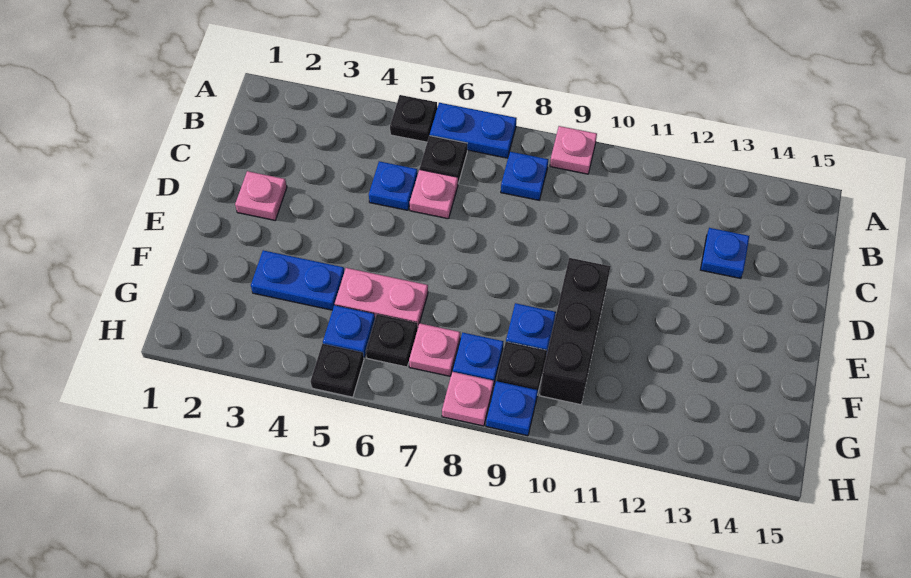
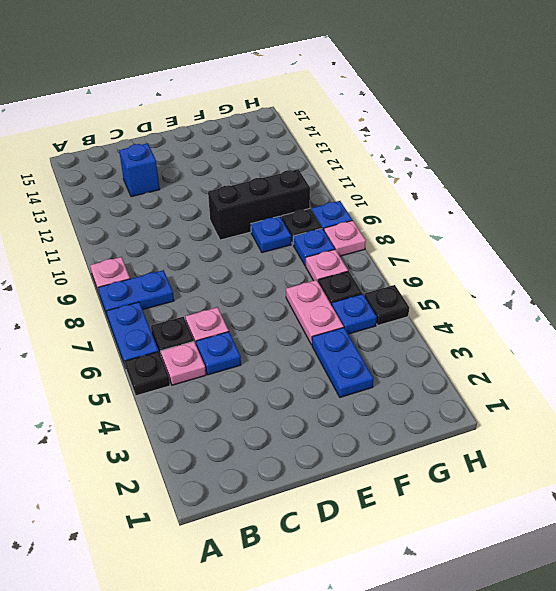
blue plate B8 level 1 -> blue plate A8:B8 level 1
blue plate C13 level 1 -> blue brick C13 level 1
pink plate D2 level 1 -> pink plate B5 level 1

